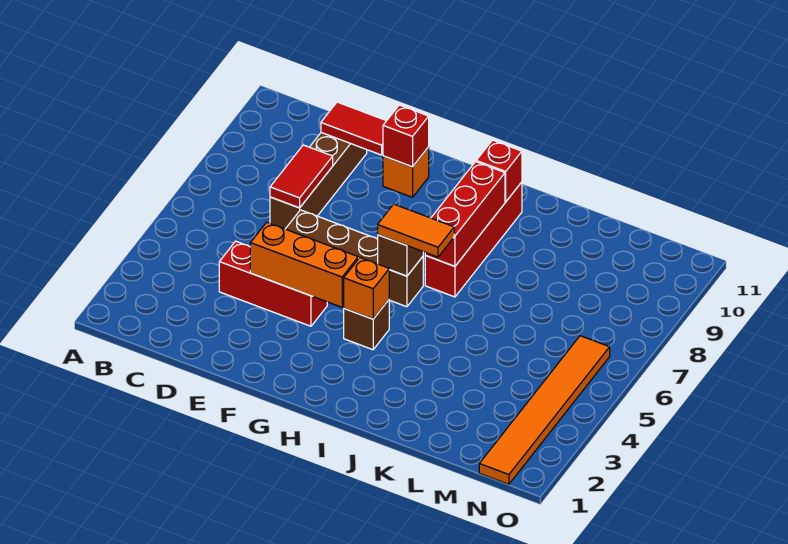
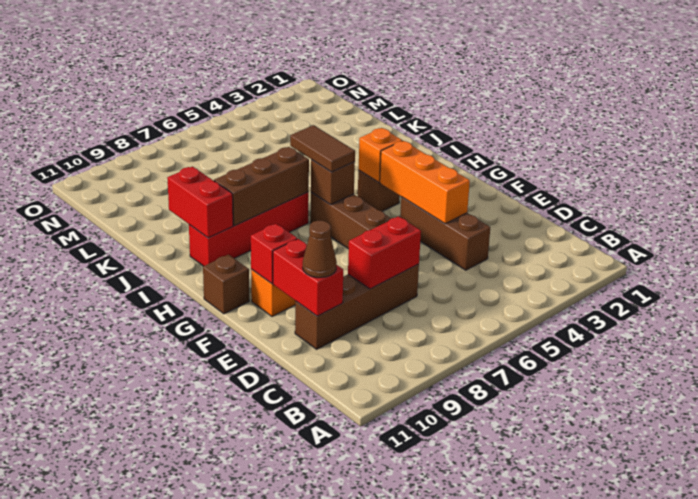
red brick D4:F4 level 1 -> brown brick D4:F4 level 1
red tile D7:D8 level 2 -> red brick D7:D8 level 2
red tile D10:E10 level 2 -> red brick D10:E10 level 2
none -> brown cone D10 level 3
none -> brown brick G11 level 1
orange tile H6:I6 level 3 -> brown tile H6:I6 level 3
red brick I7:I9 level 2 -> brown brick I7:I9 level 2
red brick I10 level 2 -> red brick I10:J10 level 2
orange tile N1:N6 level 1 -> none

